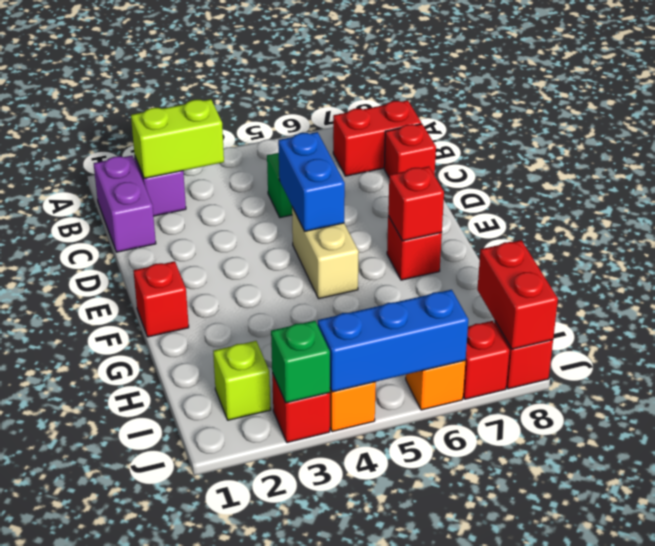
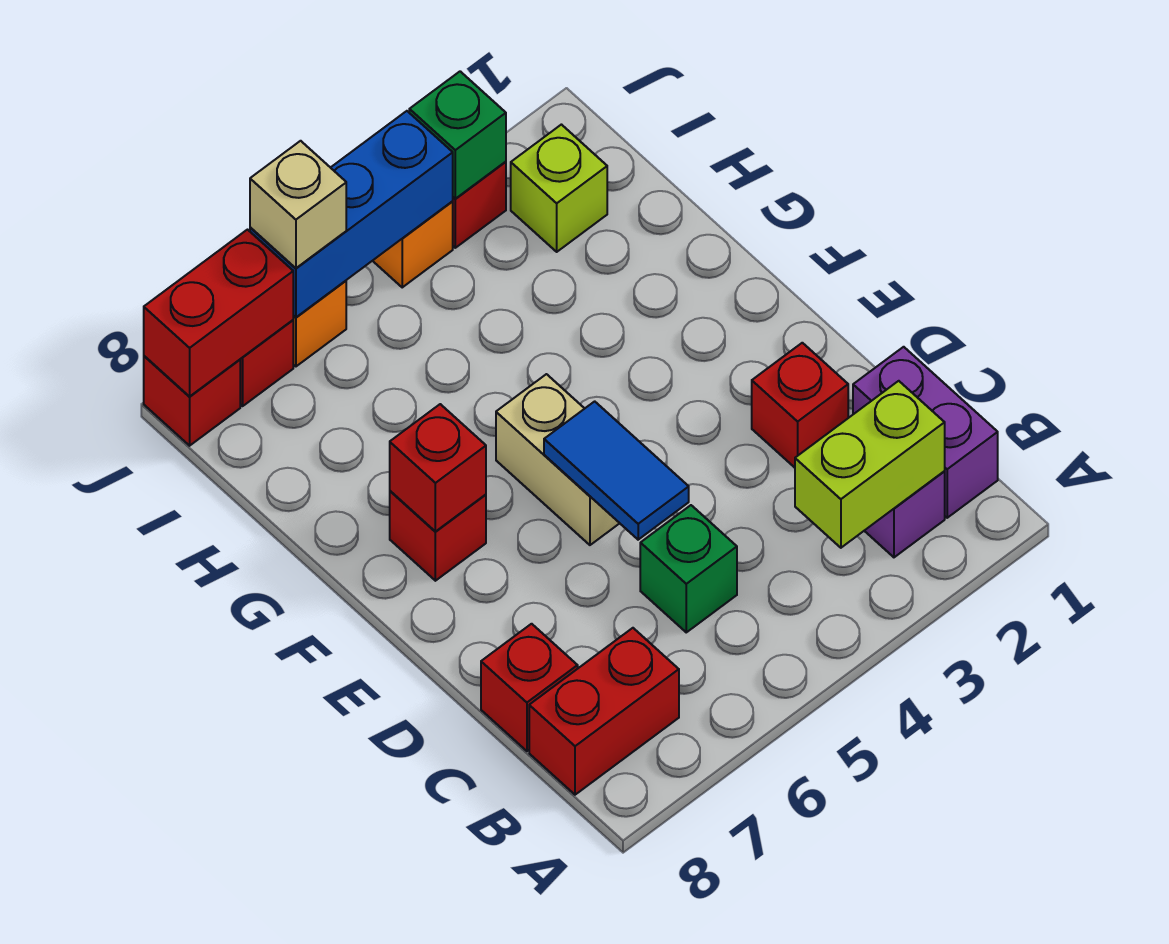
blue brick D5:E5 level 2 -> blue tile D5:E5 level 2
red brick F1 level 1 -> red brick D2 level 1
red brick I8:J8 level 2 -> red brick J7:J8 level 2
none -> tan brick J6 level 3

